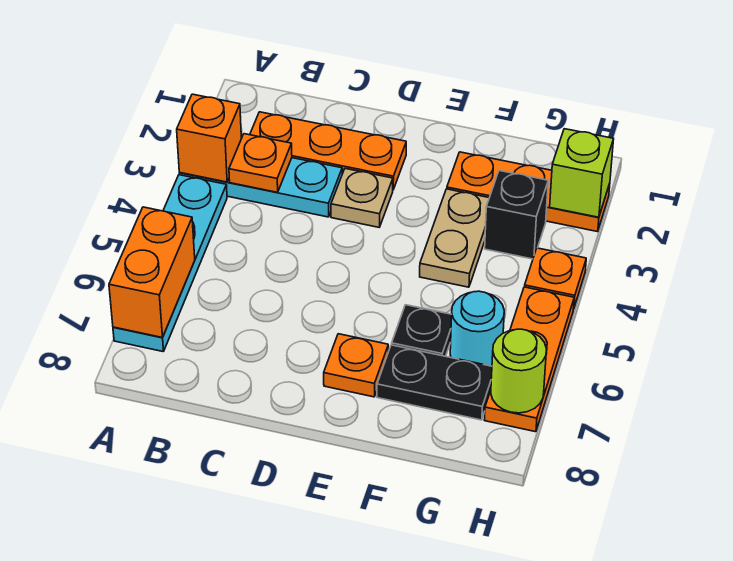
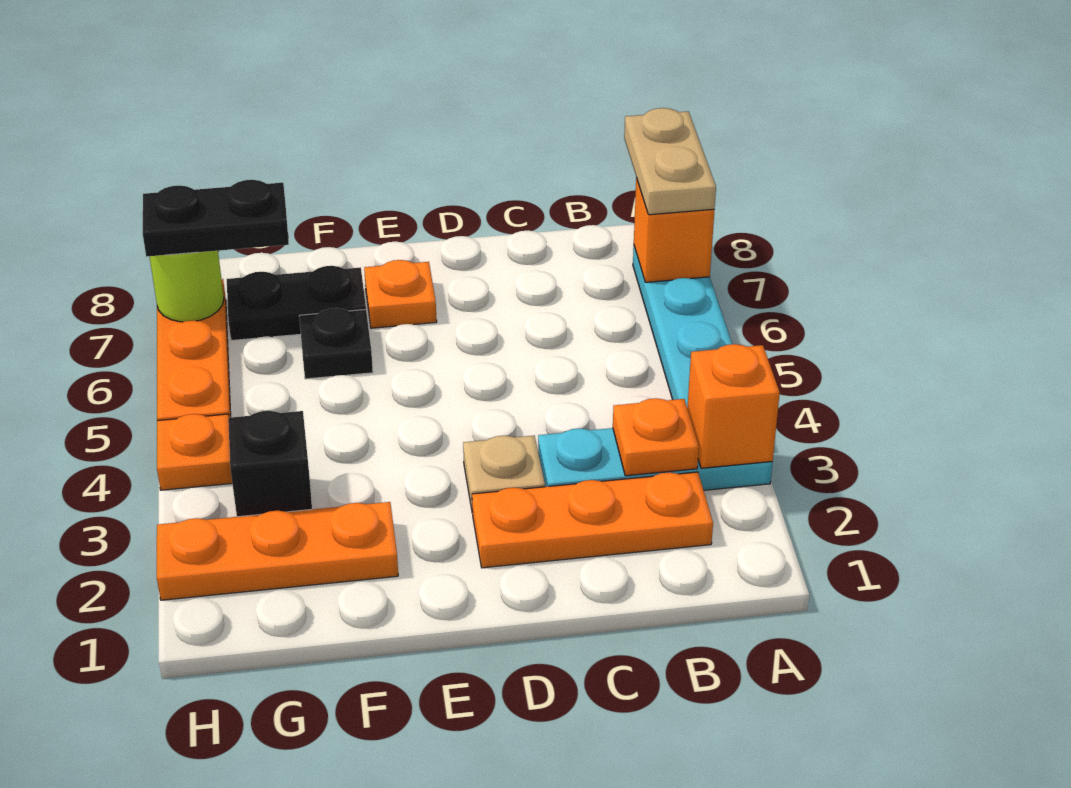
orange brick A6:A7 level 2 -> orange brick A7 level 2
tan plate F3:F4 level 1 -> tan plate A7:A8 level 3
cyan round brick G6 level 1 -> none
none -> black plate G7:H7 level 3
lime brick H2 level 2 -> none

